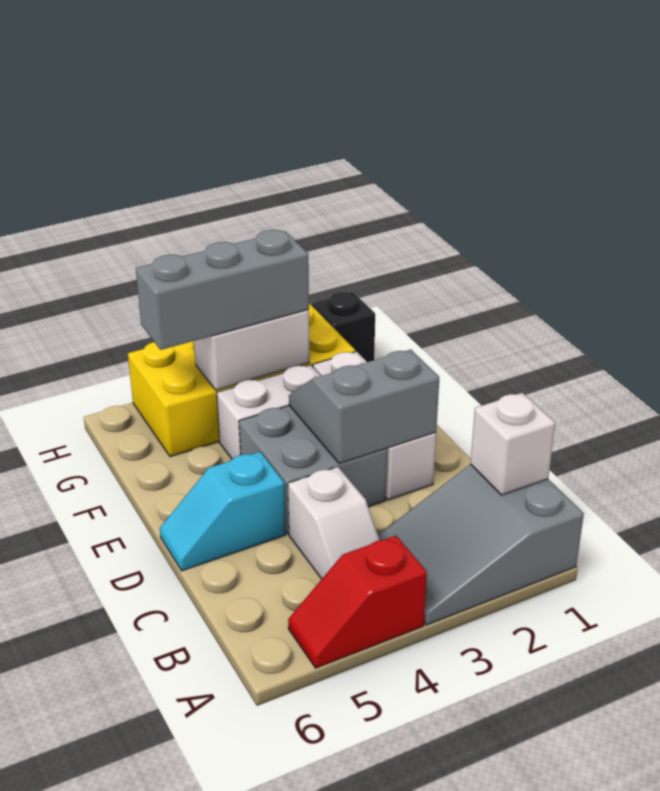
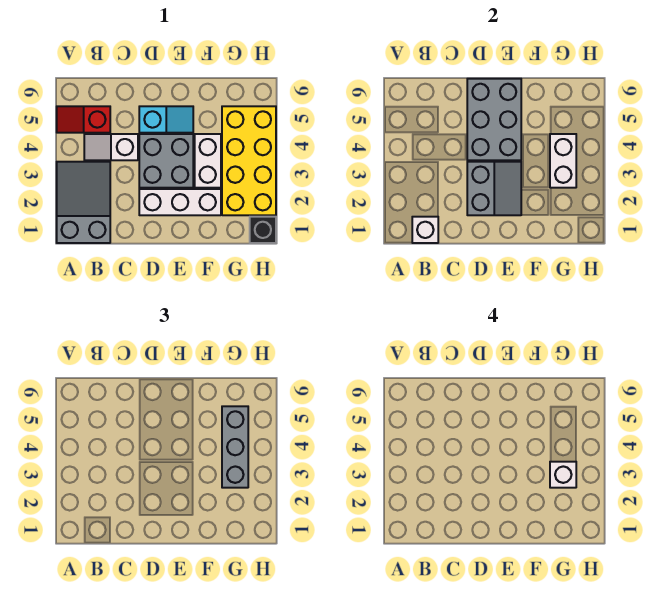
red slope A4:A5 level 1 top 4 -> red slope A5:B5 level 1 top B
none -> grey brick D4:E6 level 2
cyan slope D5:D6 level 1 top 5 -> cyan slope D5:E5 level 1 top D
none -> white brick G3 level 4

